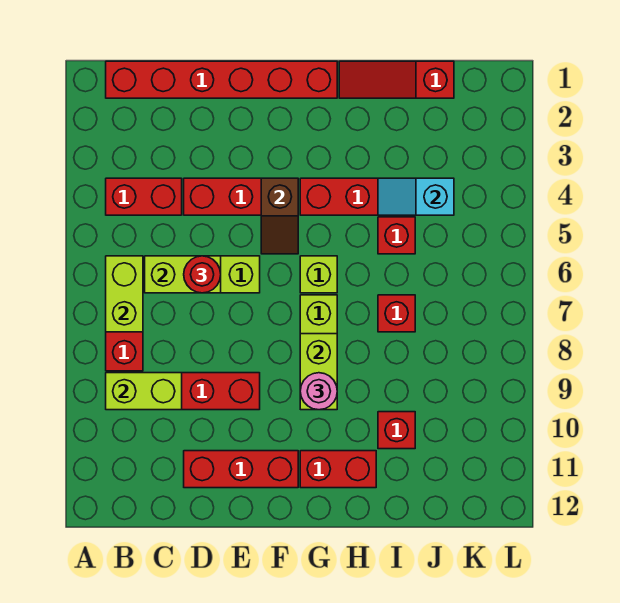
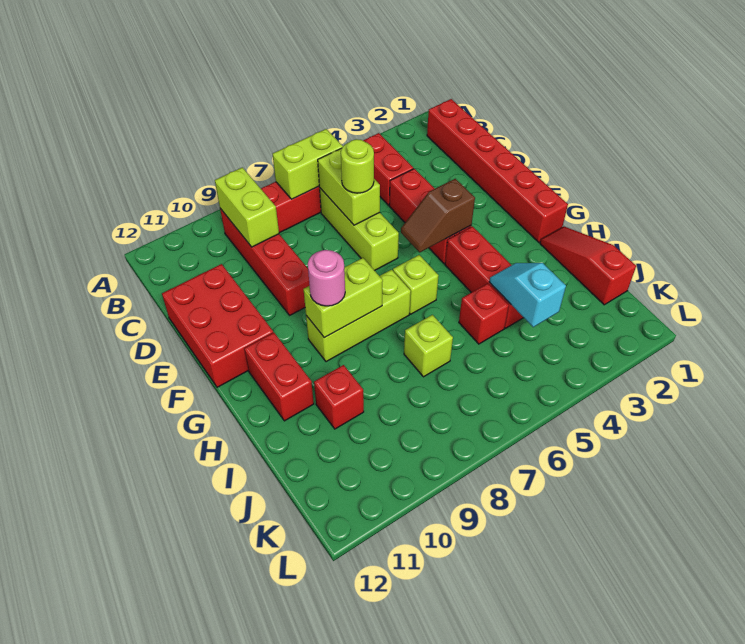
red round brick D6 level 3 -> lime round brick D6 level 3
red brick D11:F11 level 1 -> red brick D11:F12 level 1
red brick I7 level 1 -> lime brick I7 level 1

